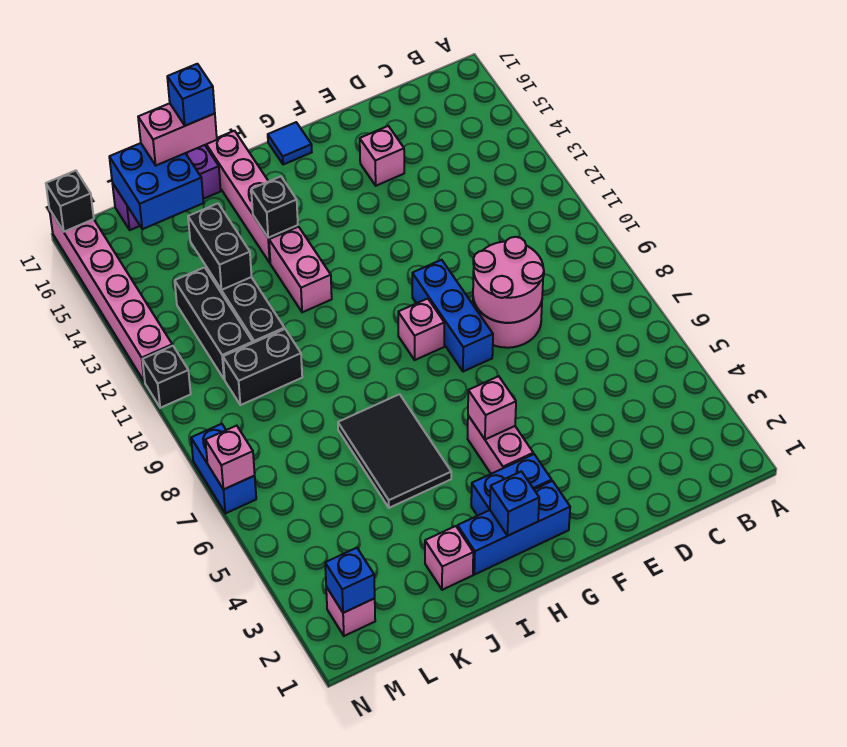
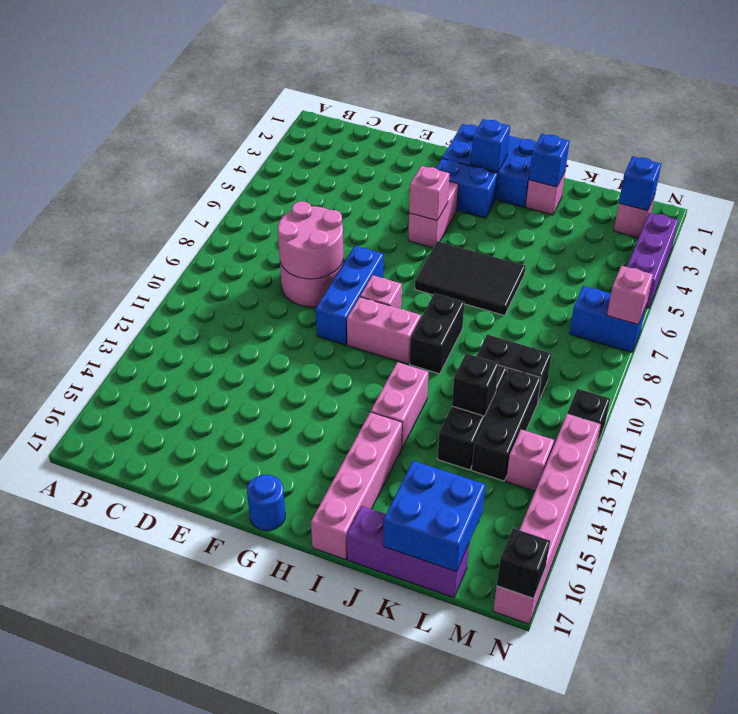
pink brick E15 level 1 -> pink brick M13 level 1
blue brick G2:I2 level 1 -> blue brick G1:I2 level 1
blue tile G17 level 1 -> blue round brick G17 level 1
black tile I5:J7 level 1 -> black tile H6:J7 level 1
black brick I14 level 2 -> black brick K12 level 2
pink brick J17:K17 level 3 -> pink brick G10:H10 level 1
blue brick J17 level 4 -> blue brick J2 level 2
black brick K13:K14 level 2 -> black brick I9:I10 level 1
none -> purple brick N3:N5 level 1
blue brick N7:N8 level 1 -> blue brick M7:N7 level 1

